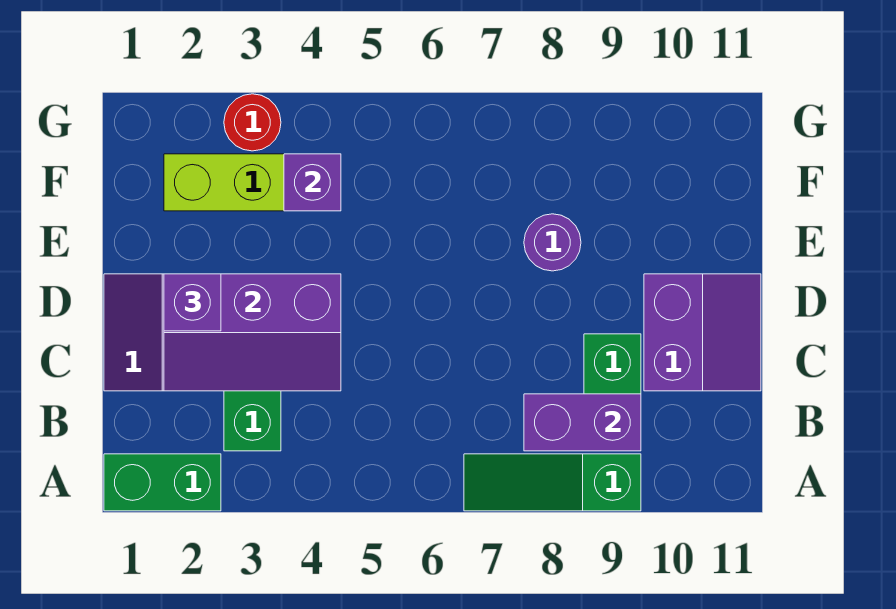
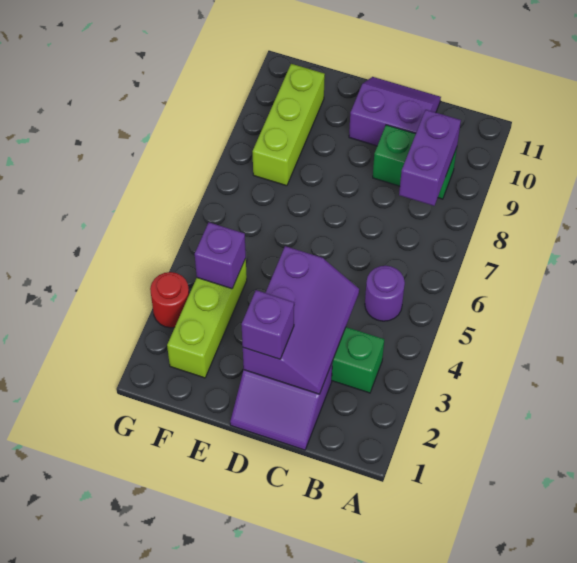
green brick A1:A2 level 1 -> none
green slope A7:A9 level 1 top 9 -> none
purple round brick E8 level 1 -> purple round brick B5 level 1
none -> lime brick F8:F10 level 1

